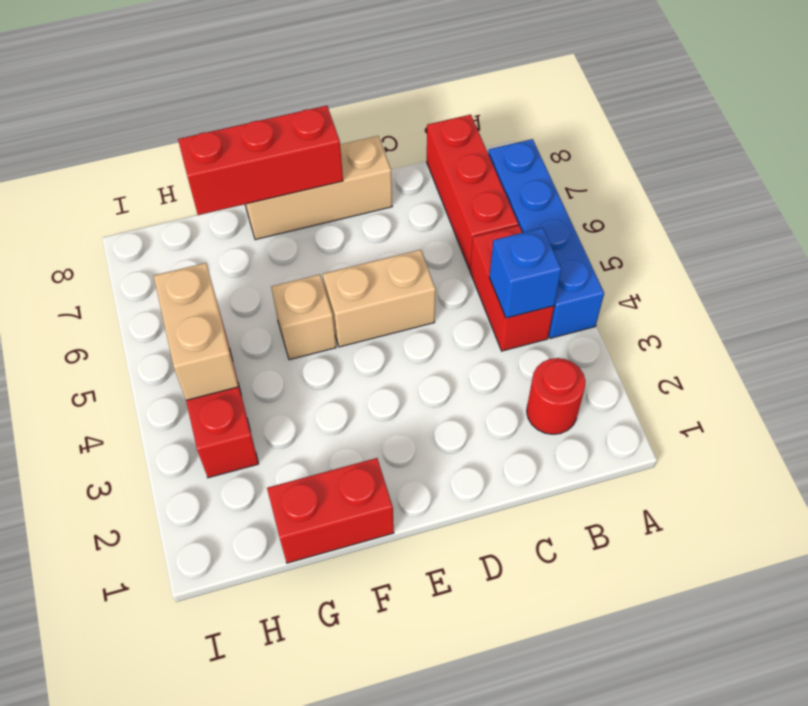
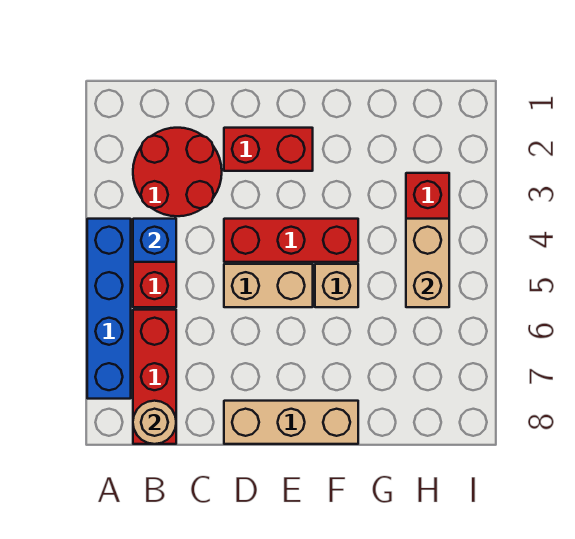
red round brick B2 level 1 -> red round brick B2:C3 level 1
none -> tan round brick B8 level 2
red brick E8:G8 level 2 -> red brick D4:F4 level 1
red brick F1:G1 level 1 -> red brick D2:E2 level 1

